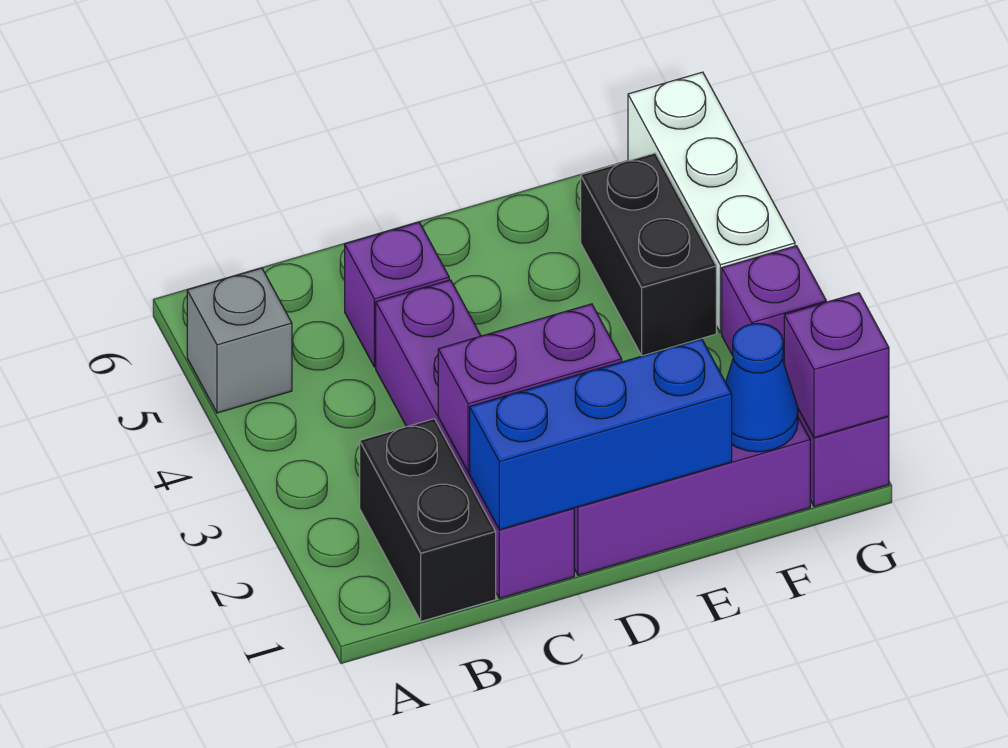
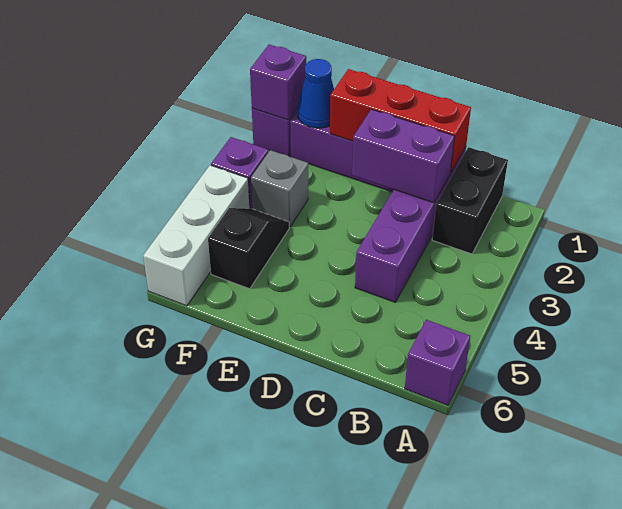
grey brick A5 level 1 -> grey brick F3 level 1
blue brick C1:E1 level 2 -> red brick C1:E1 level 2
purple brick C5 level 1 -> purple brick A6 level 1
black brick F4:F5 level 1 -> black slope F4:F5 level 1 top 5

